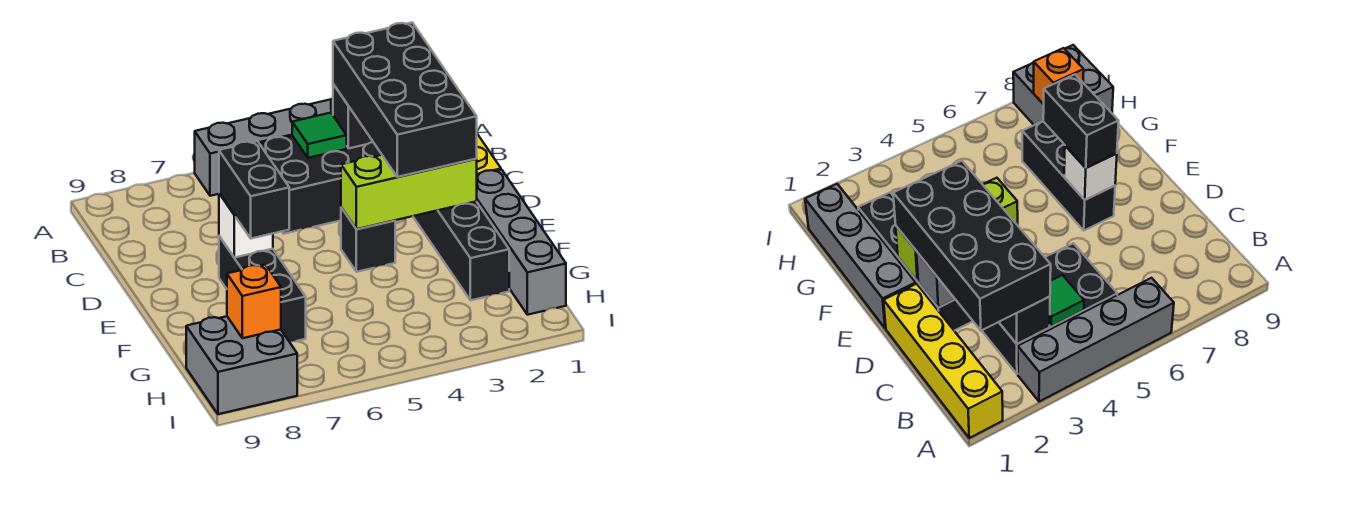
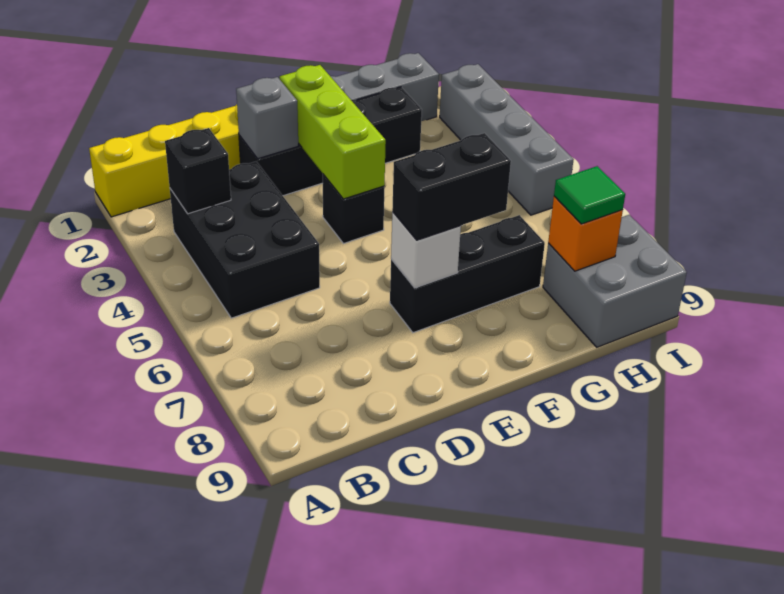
grey brick A3:A6 level 1 -> grey brick I2:I5 level 1
black brick B2:E3 level 3 -> none
green tile B4 level 2 -> green tile H8 level 3

